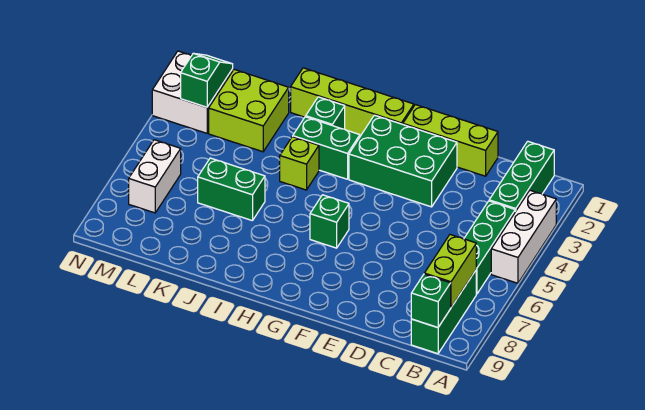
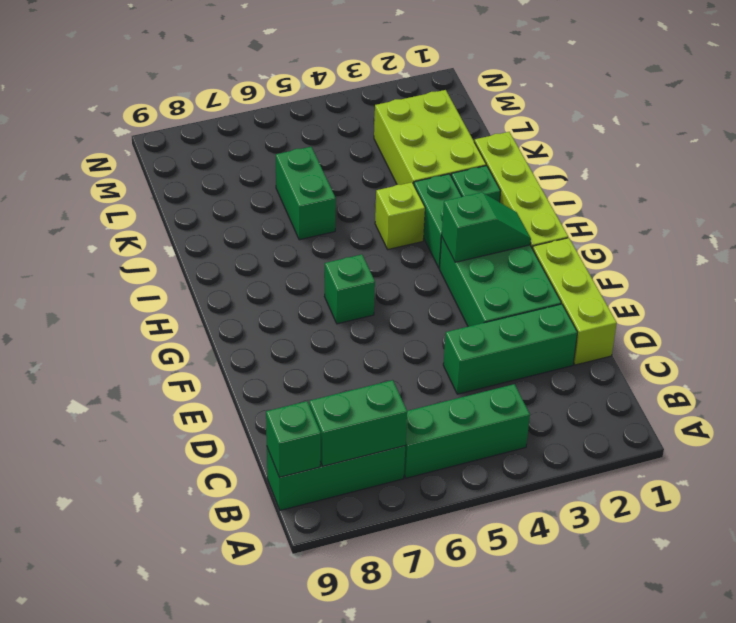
white brick A3:A5 level 1 -> none
green brick B1:B3 level 1 -> green brick D2:D4 level 1
lime brick B7:B8 level 2 -> green brick B7:B8 level 2
lime brick K2:L3 level 1 -> lime brick J2:L3 level 1
white brick M2:N3 level 1 -> none
green slope M2:M3 level 2 top 3 -> green slope G2:G3 level 2 top 3
white brick M6:M7 level 1 -> none

